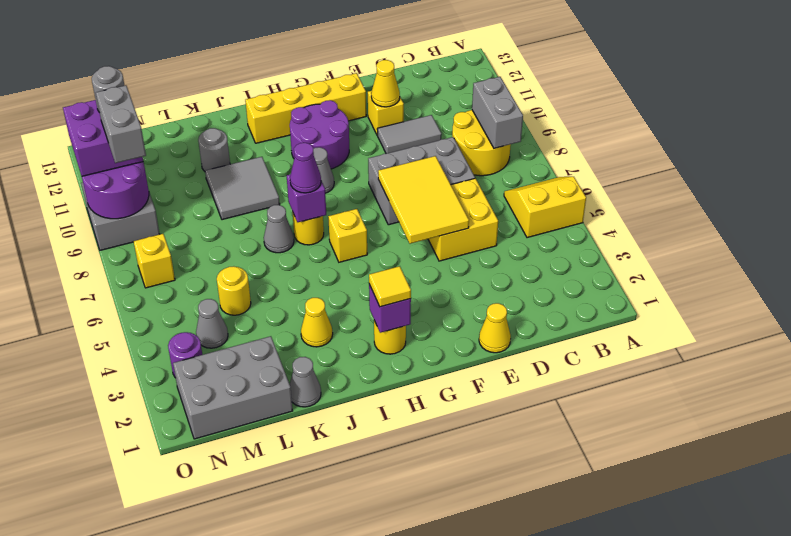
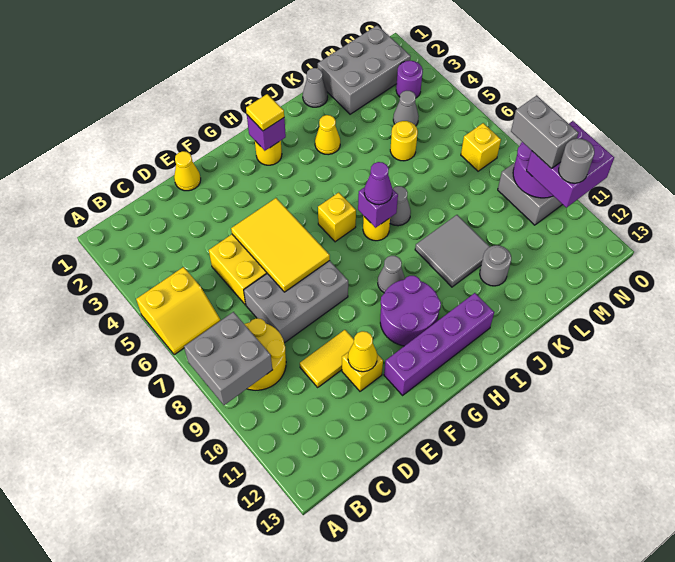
grey brick B8:B9 level 2 -> grey brick A8:B9 level 2
grey tile D10:E10 level 1 -> yellow tile D10:E10 level 1
yellow brick F12:I12 level 1 -> purple brick F12:I12 level 1

